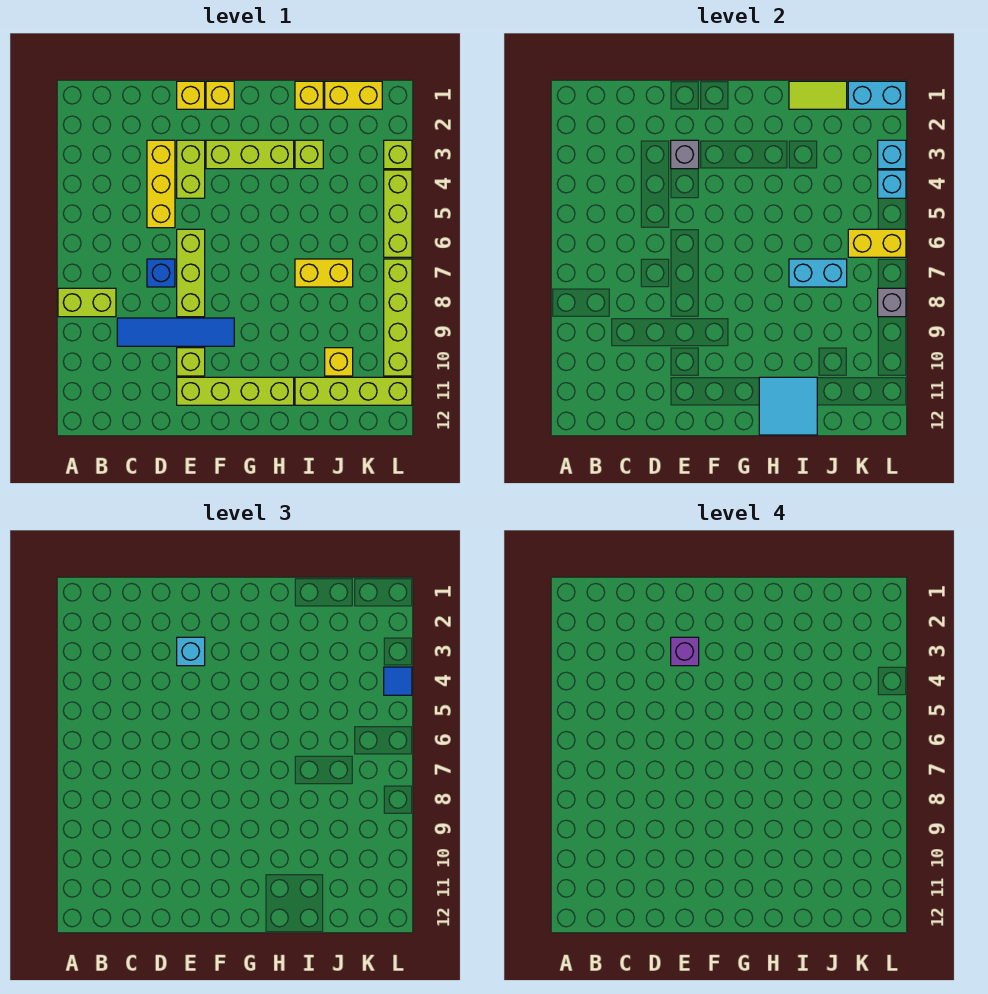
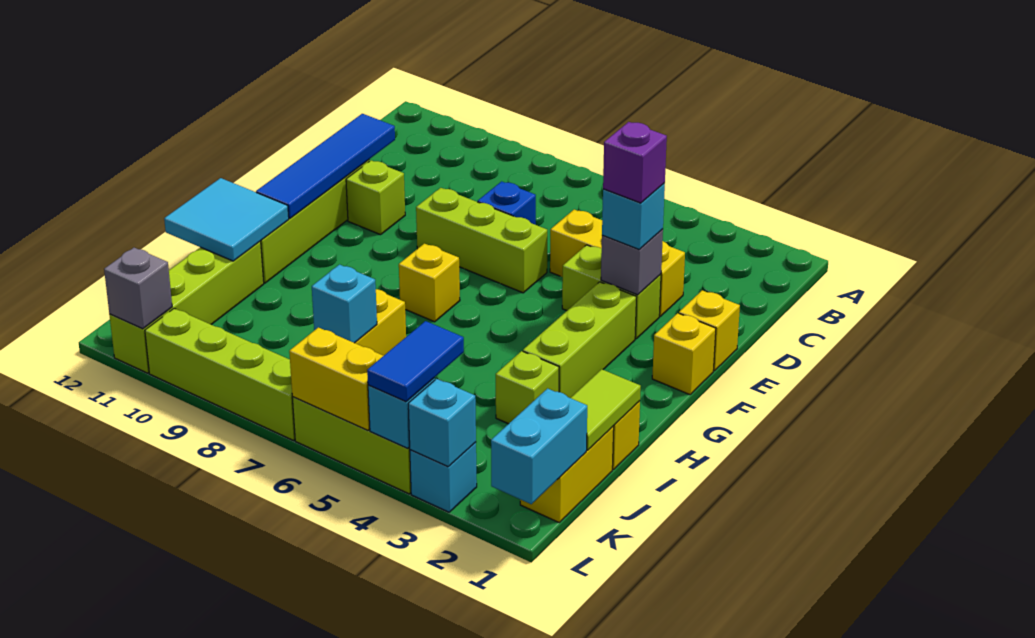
lime brick A8:B8 level 1 -> none
blue tile C9:F9 level 1 -> blue tile D11:G11 level 2
cyan brick I7:J7 level 2 -> cyan brick J7 level 2
yellow brick J10 level 1 -> yellow brick G7 level 1
yellow brick K6:L6 level 2 -> yellow brick L5:L6 level 2
lime brick L3 level 1 -> cyan brick L3 level 1
blue tile L4 level 3 -> blue tile K4:L4 level 3
grey brick L8 level 2 -> grey brick L11 level 2

